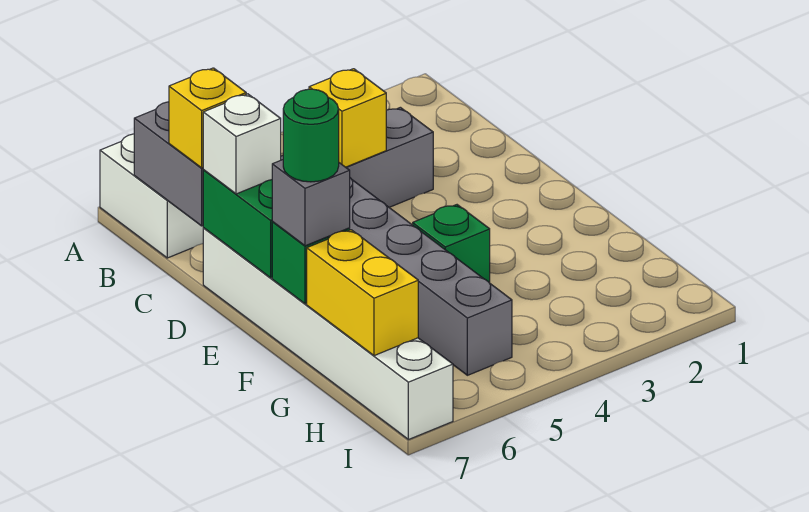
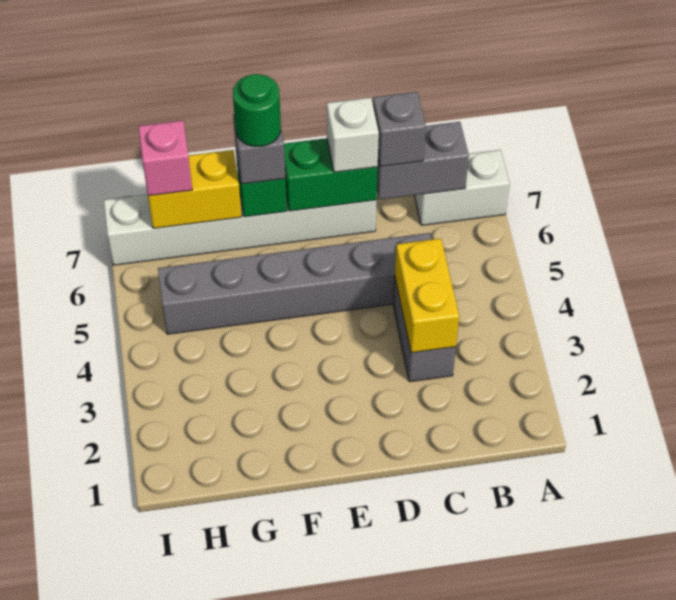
yellow brick C4 level 2 -> yellow brick C3:C4 level 2
yellow brick C7 level 3 -> grey brick C7 level 3
green brick F4 level 1 -> none
none -> pink brick H7 level 3

